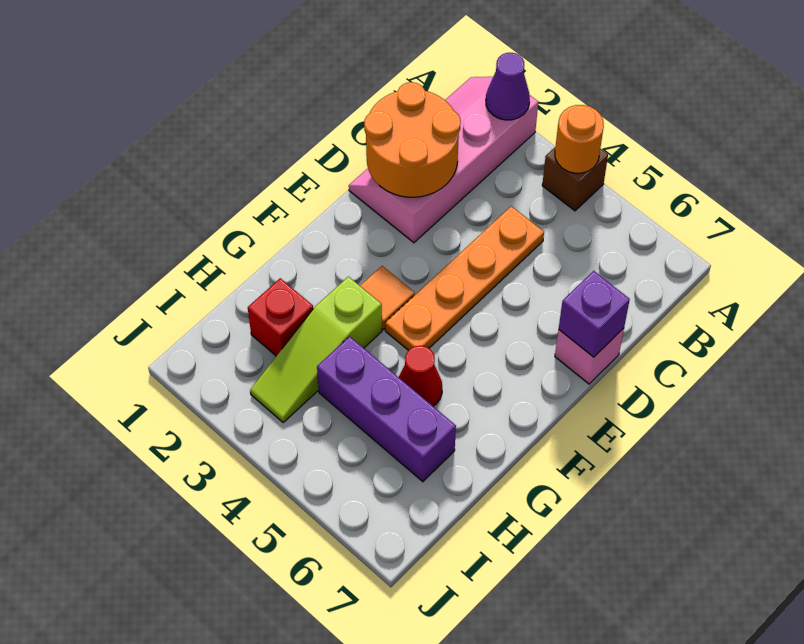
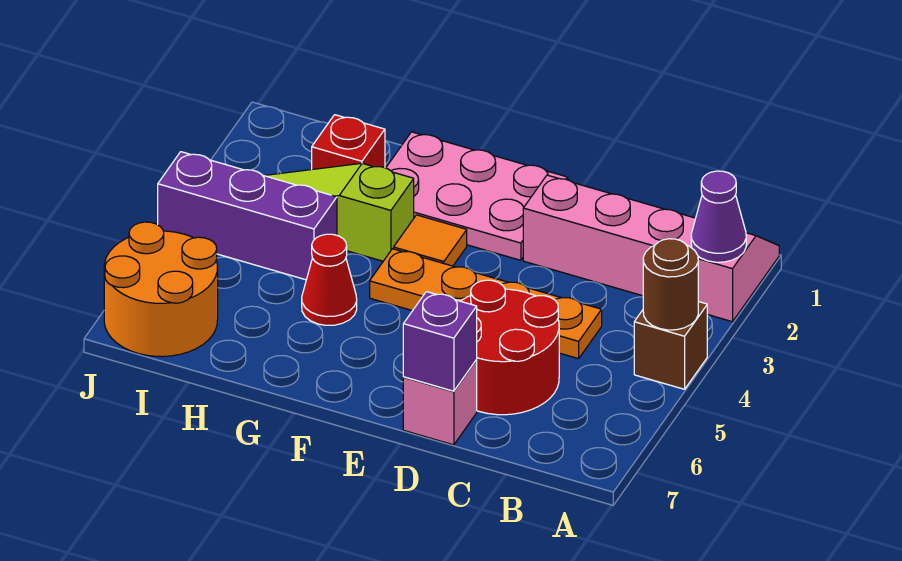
orange round brick A4 level 2 -> brown round brick A4 level 2
orange round brick C1:D2 level 2 -> orange round brick I6:J7 level 1
none -> red round brick C5:D6 level 1
none -> pink plate E1:G2 level 1
purple brick H4:H6 level 1 -> purple brick H4:J4 level 1

